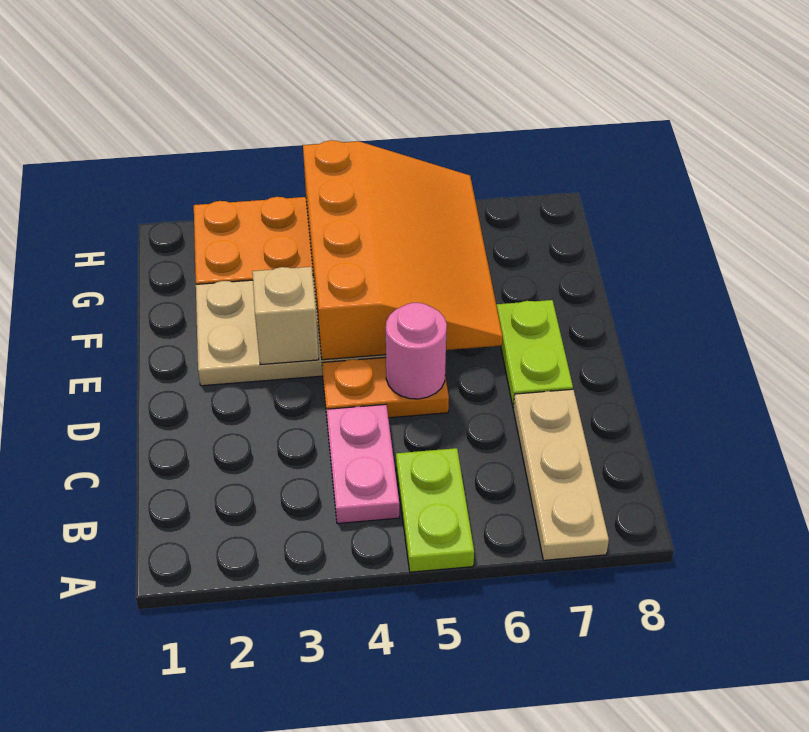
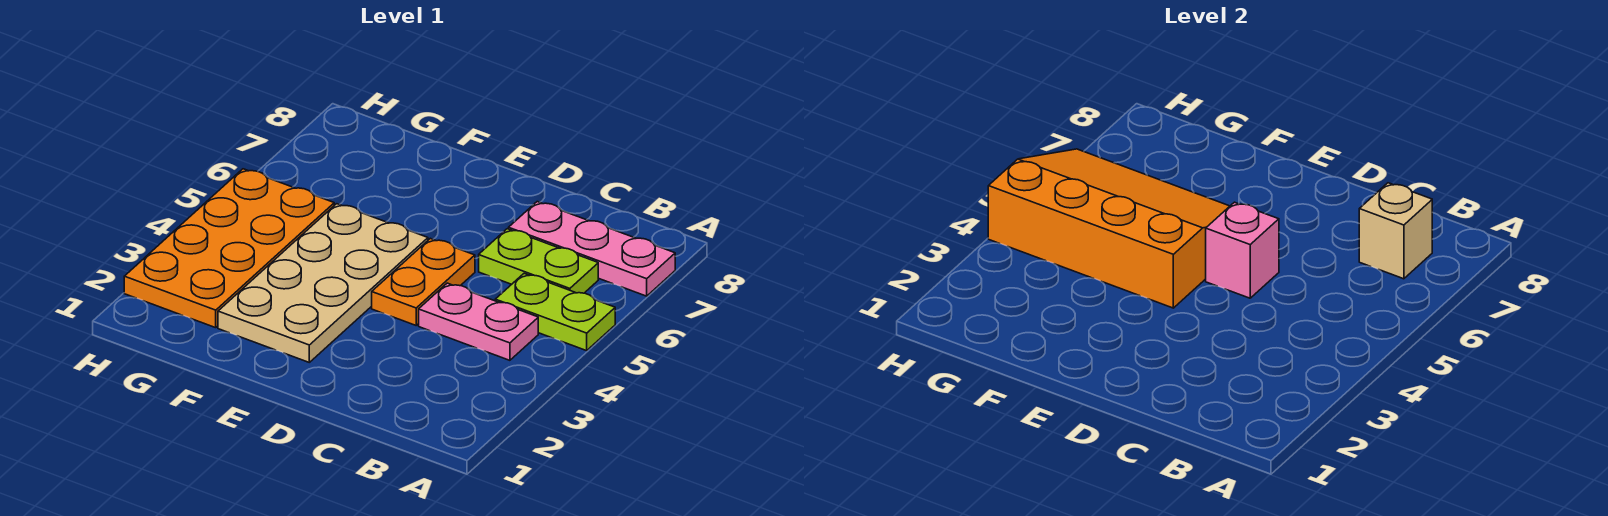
tan plate A7:C7 level 1 -> pink plate A7:C7 level 1
pink round brick D5 level 2 -> pink brick D5 level 2
lime plate D7:E7 level 1 -> lime plate B6:C6 level 1
tan brick E3 level 2 -> tan brick B7 level 2

